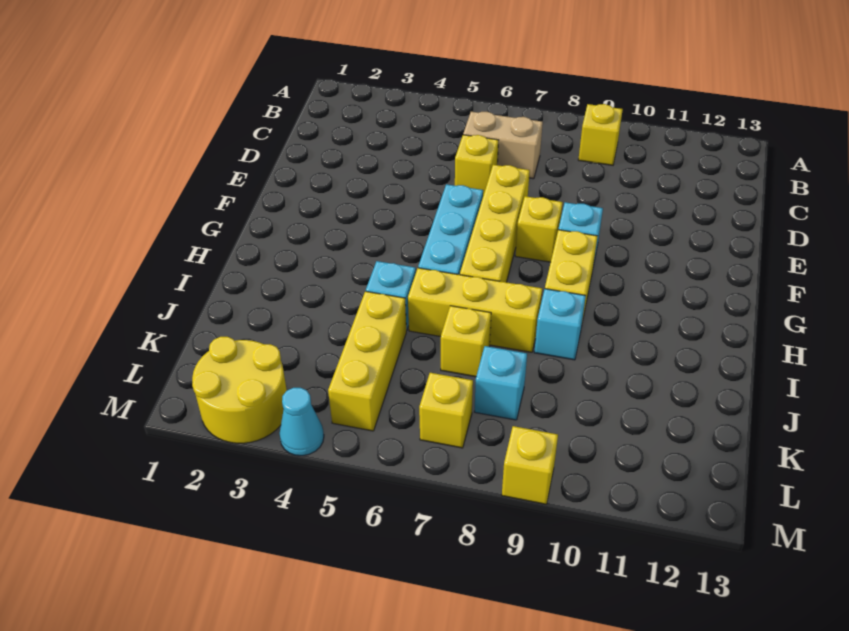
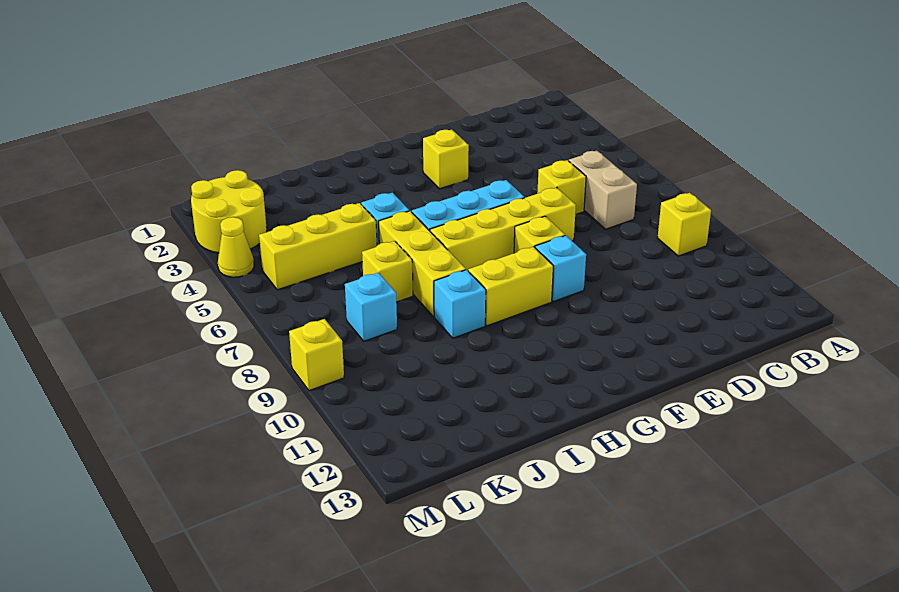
yellow brick L7 level 1 -> yellow brick F3 level 1
cyan cone M4 level 1 -> yellow cone M4 level 1

